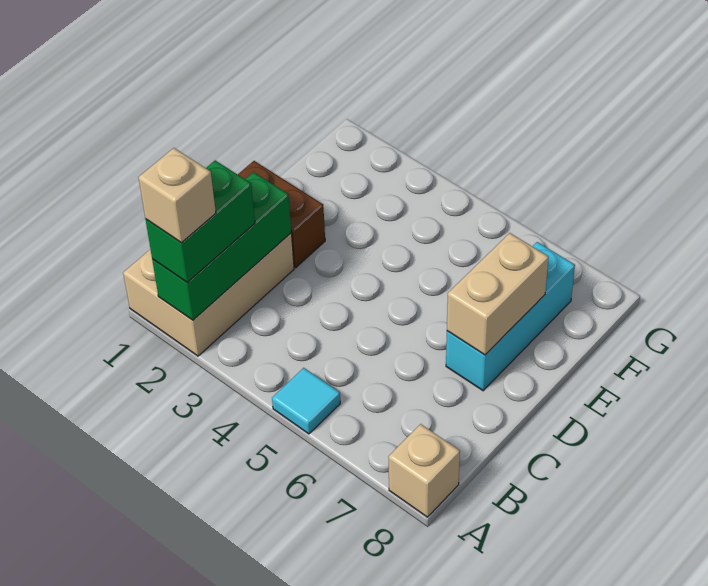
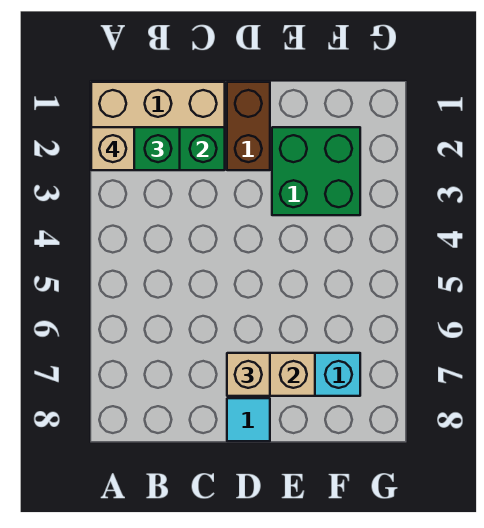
cyan tile A5 level 1 -> cyan tile D8 level 1
tan brick A8 level 1 -> tan brick D7 level 3
none -> green brick E2:F3 level 1

